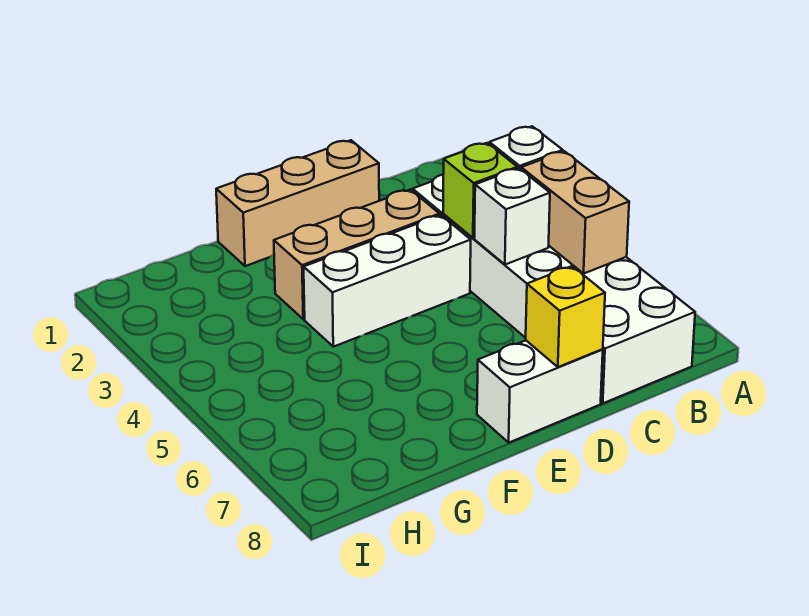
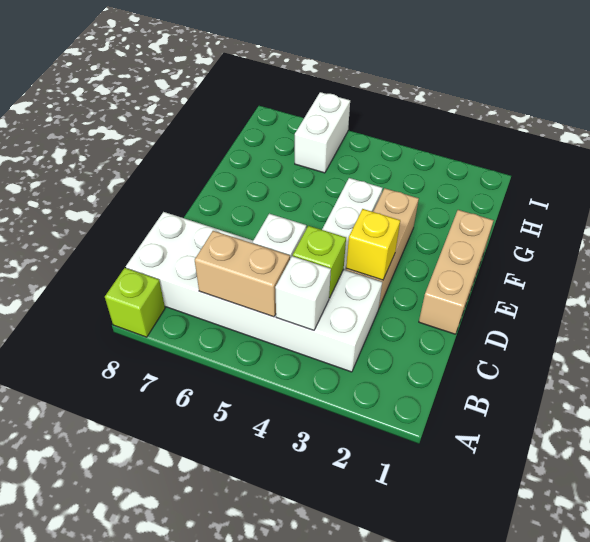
none -> lime brick A8 level 1
white brick D8:E8 level 1 -> white brick H6:I6 level 1
yellow brick D8 level 2 -> yellow brick D3 level 2

